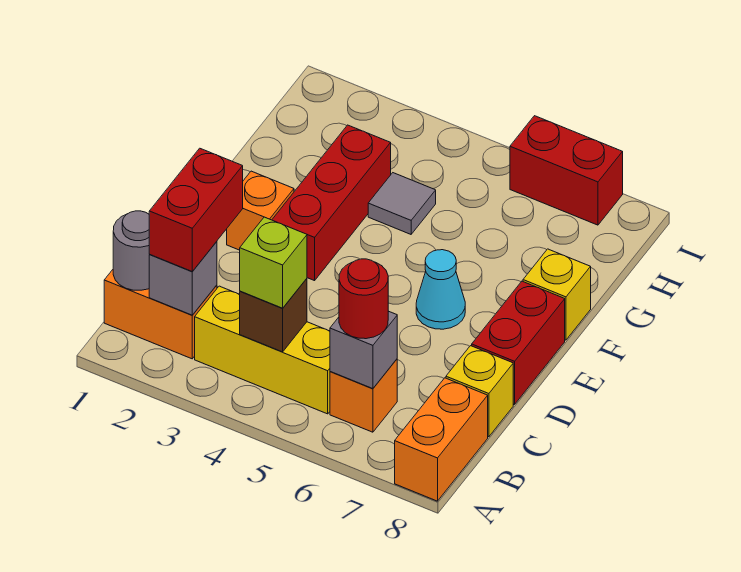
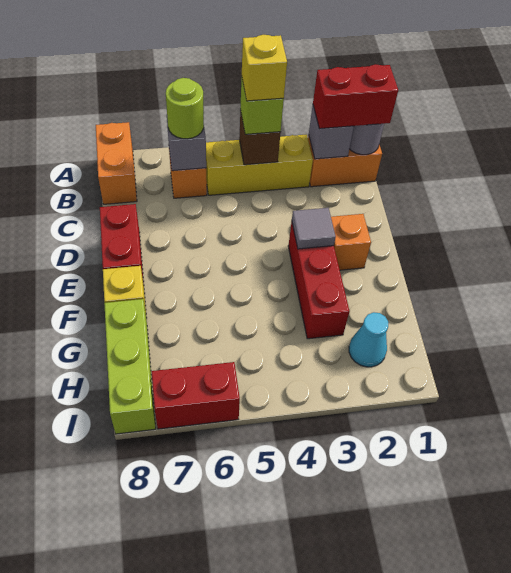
red brick B2:C2 level 3 -> red brick B1:B2 level 3
red round brick B6 level 3 -> lime round brick B6 level 3
yellow brick C8 level 1 -> yellow brick B4 level 4
cyan cone E6 level 1 -> cyan cone H2 level 1
grey tile G4 level 1 -> grey tile E3 level 2
none -> lime brick G8:I8 level 1

